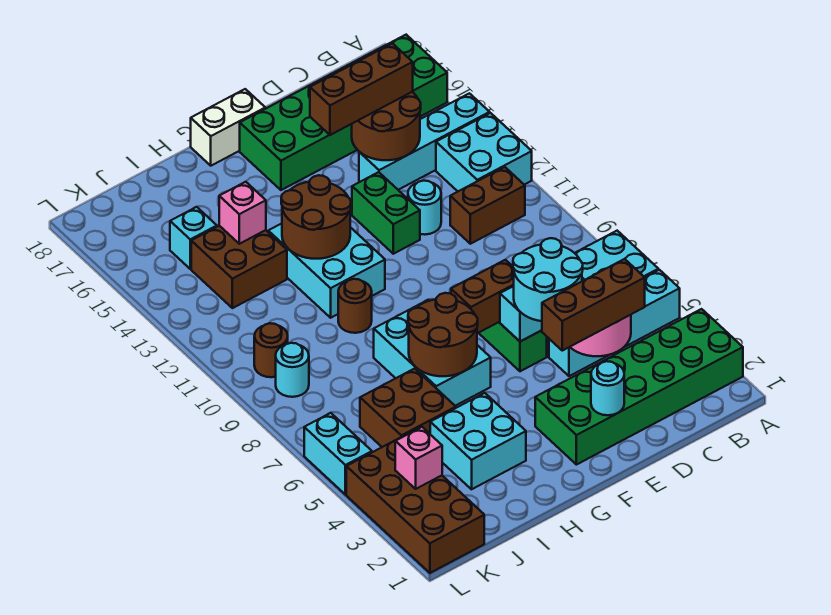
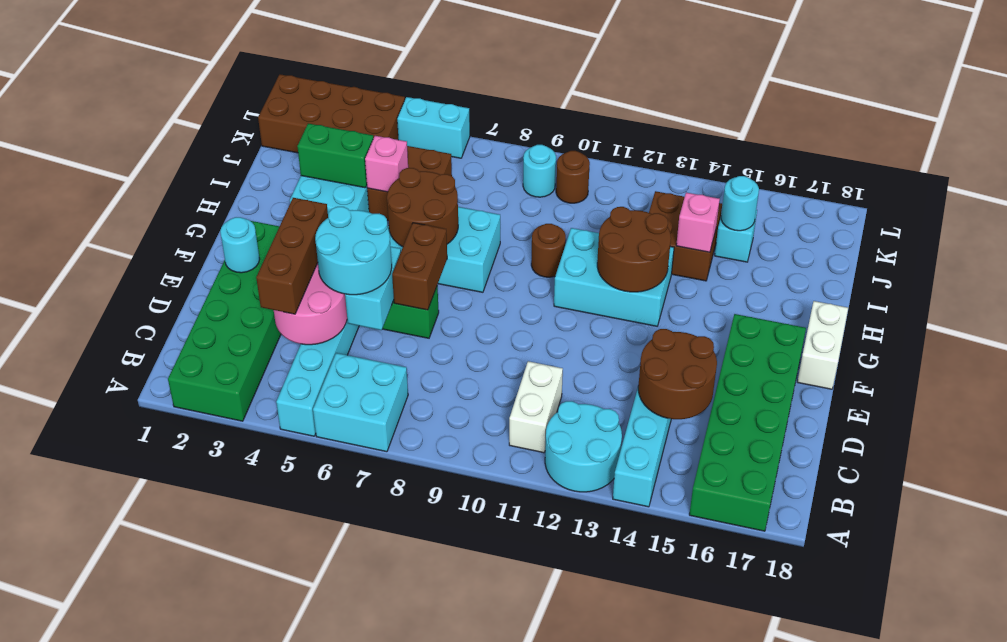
cyan brick A12:B13 level 1 -> cyan round brick A12:B13 level 1
brown brick B11:C11 level 1 -> white brick B11:C11 level 1
brown brick C15:E15 level 3 -> none
cyan round brick D12 level 1 -> cyan round brick J15 level 2
green brick E12:E13 level 1 -> green brick I3:I4 level 2
pink brick K3 level 2 -> pink brick I5 level 2

